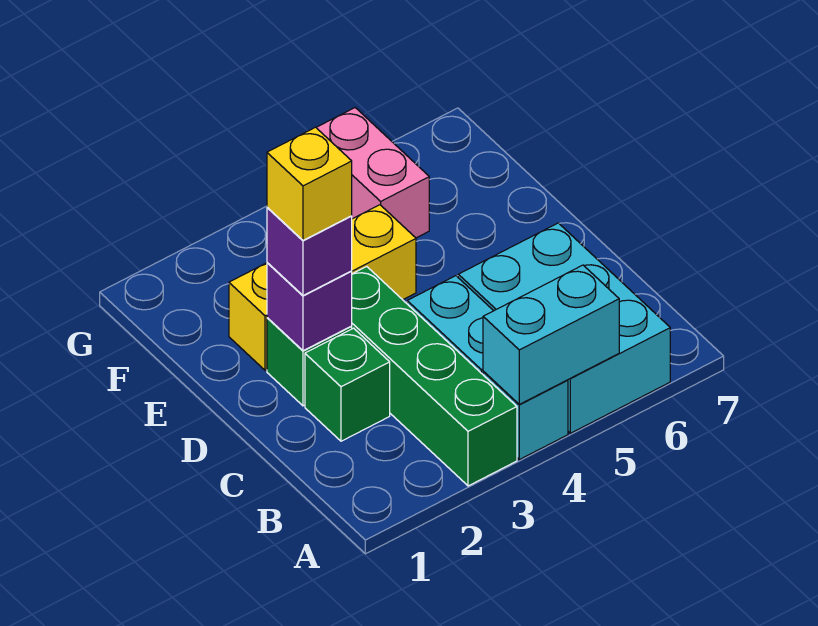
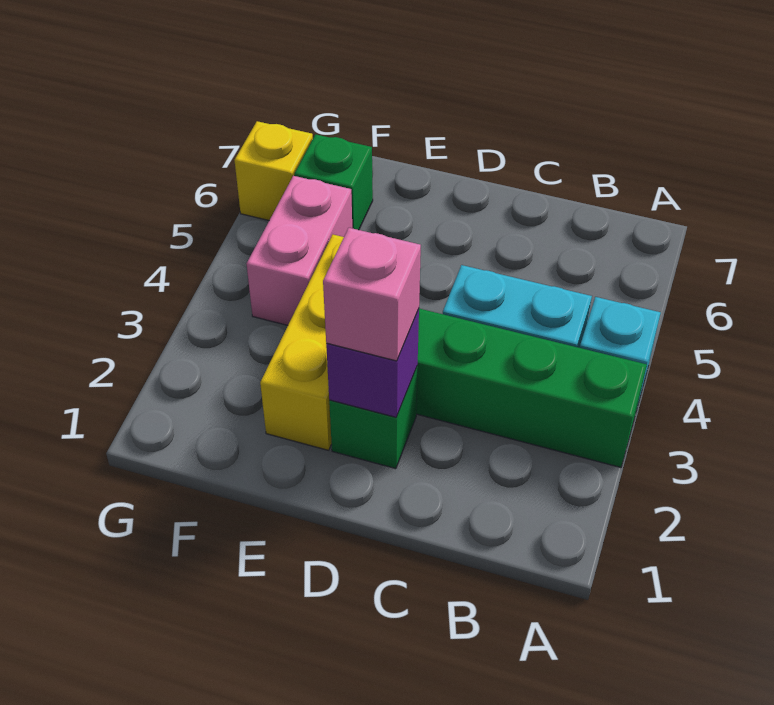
cyan brick A4:A5 level 2 -> none
cyan brick A5:C6 level 1 -> none
green brick C2 level 1 -> green brick F6 level 1
purple brick D2 level 3 -> pink brick D2 level 3
yellow brick D2 level 4 -> yellow brick G6 level 1
pink brick F5:G5 level 1 -> pink brick F4:F5 level 1

